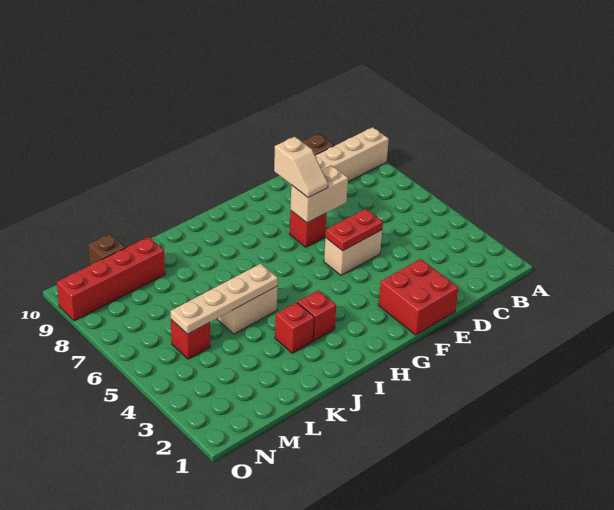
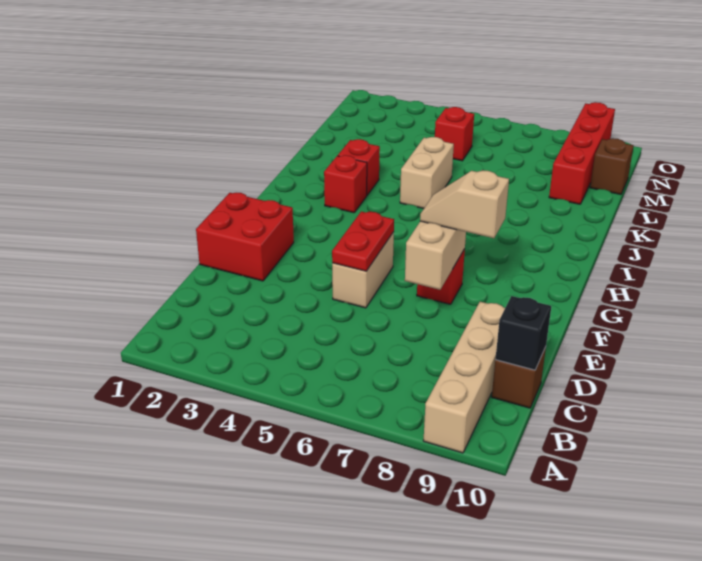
none -> black brick C10 level 2
tan plate J5:M5 level 2 -> none

